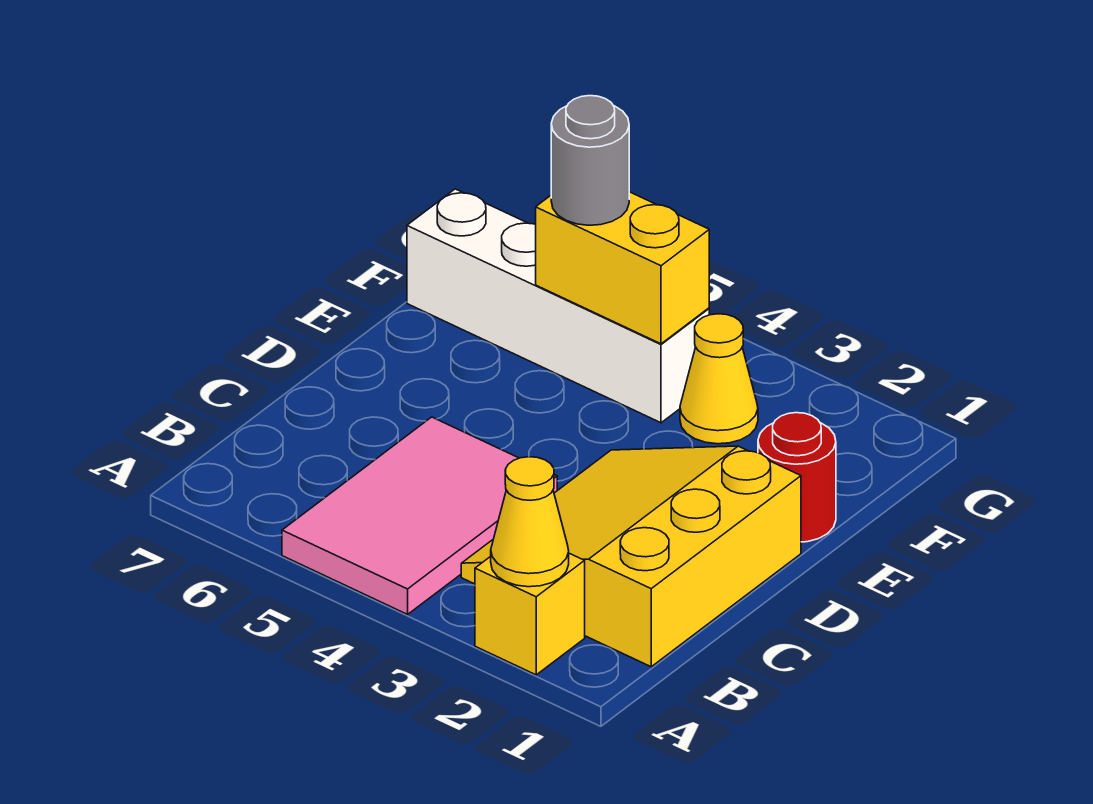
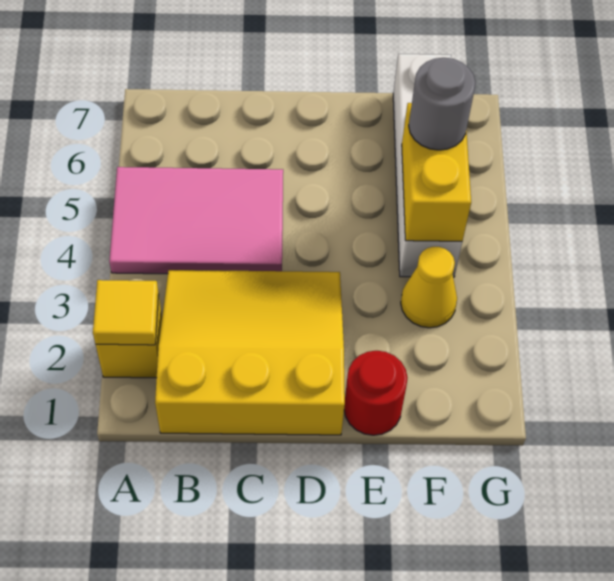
yellow cone A2 level 2 -> yellow tile A2 level 2

